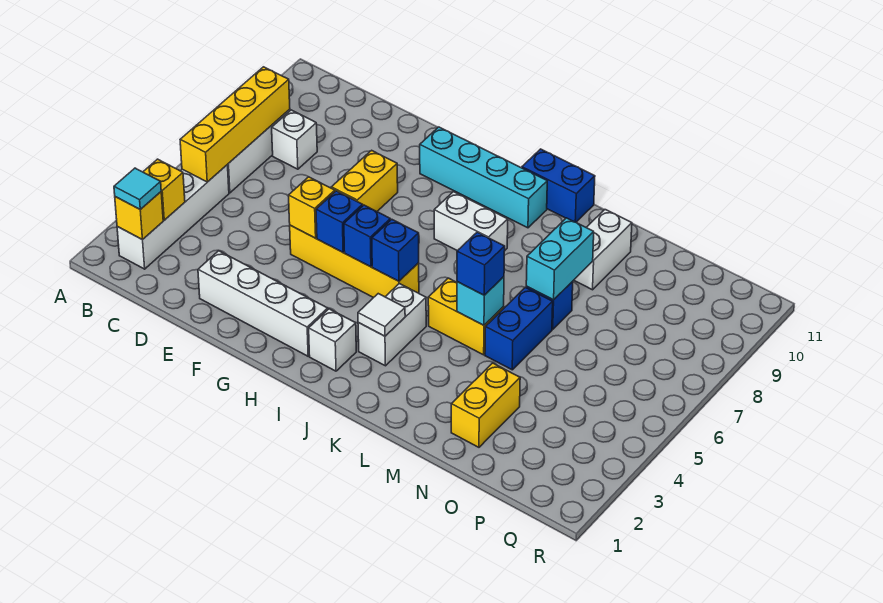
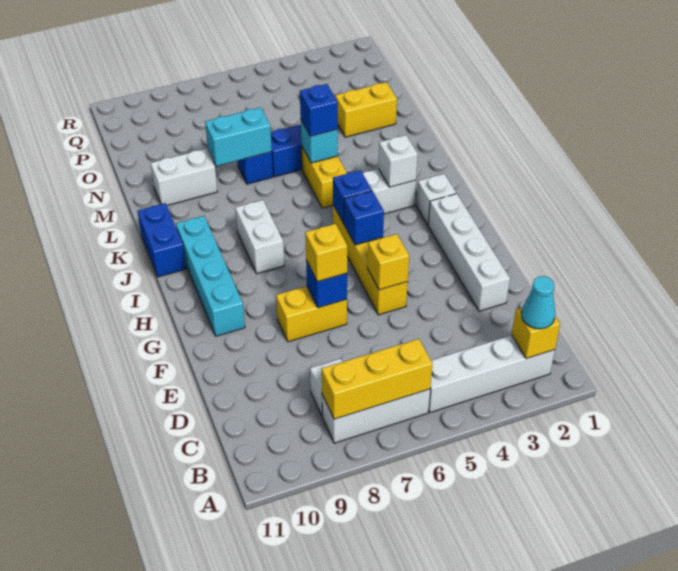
cyan tile B2 level 3 -> cyan cone B2 level 3
yellow brick B3 level 2 -> yellow brick F7 level 3
yellow brick B5:B8 level 2 -> yellow brick B6:B8 level 2
blue brick G5 level 2 -> blue brick F7 level 2
white tile J3 level 2 -> white brick J3 level 2

